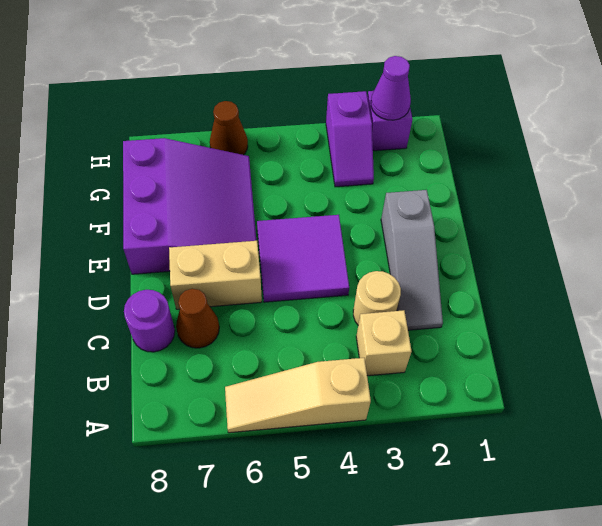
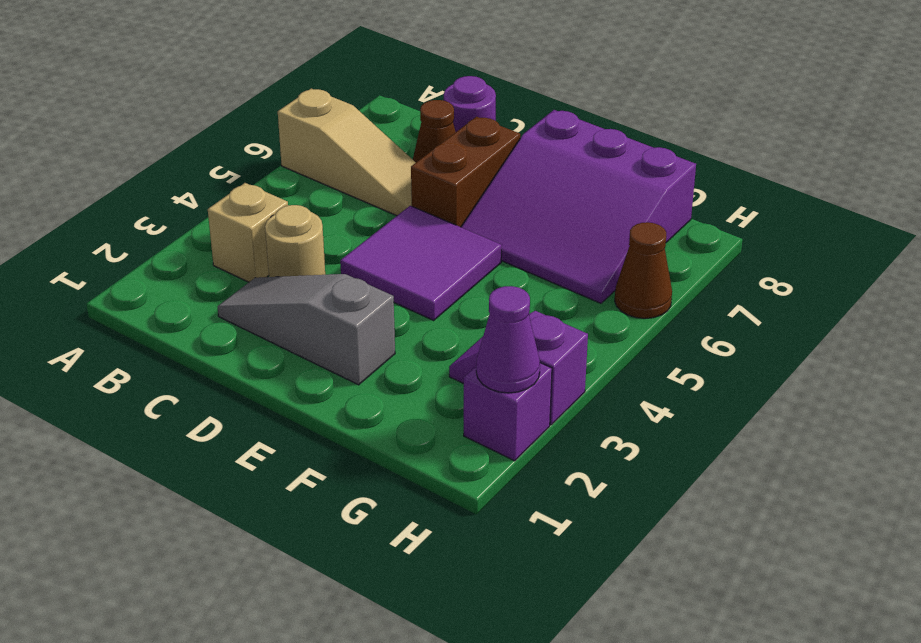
tan slope A4:A6 level 1 top 4 -> tan slope A6:C6 level 1 top A
tan brick D6:D7 level 1 -> brown brick D6:D7 level 1

